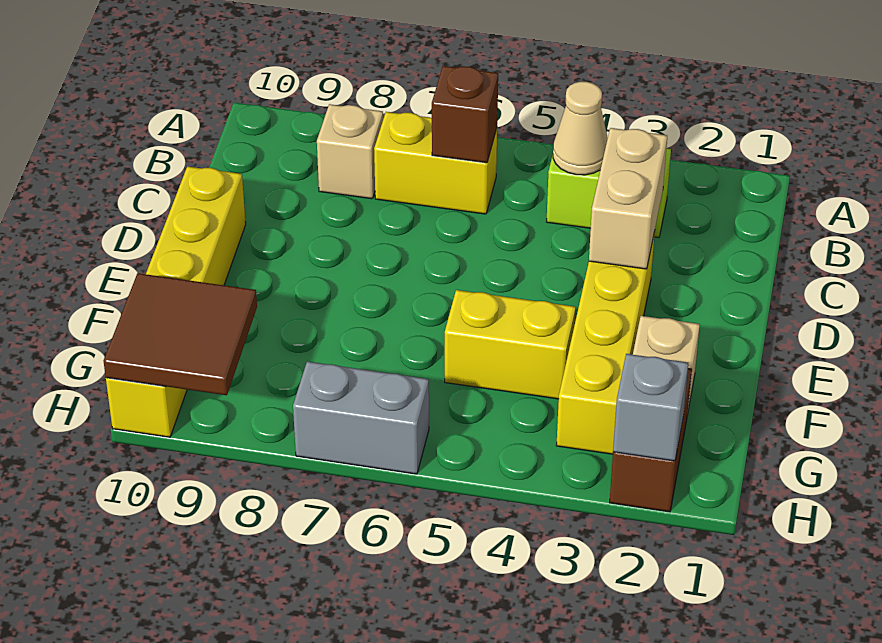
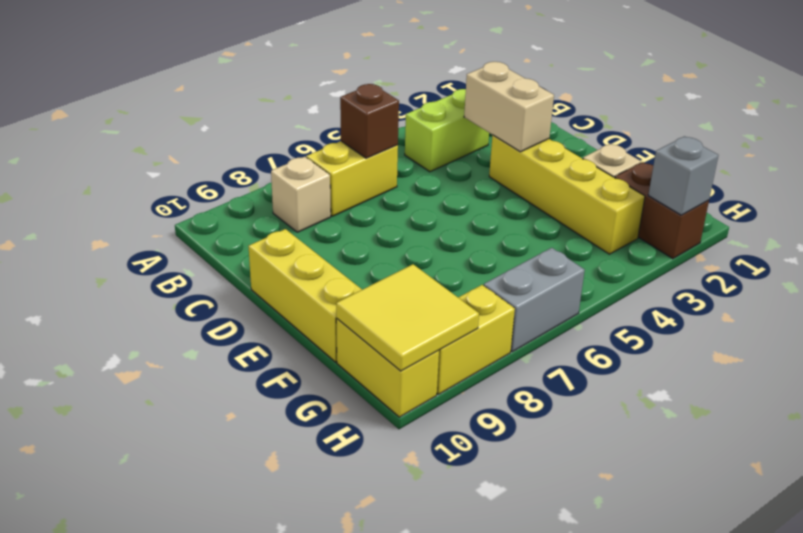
tan cone B4 level 2 -> none
yellow brick F4:F5 level 1 -> yellow brick H8:H9 level 1
brown tile G9:H10 level 2 -> yellow tile G9:H10 level 2

